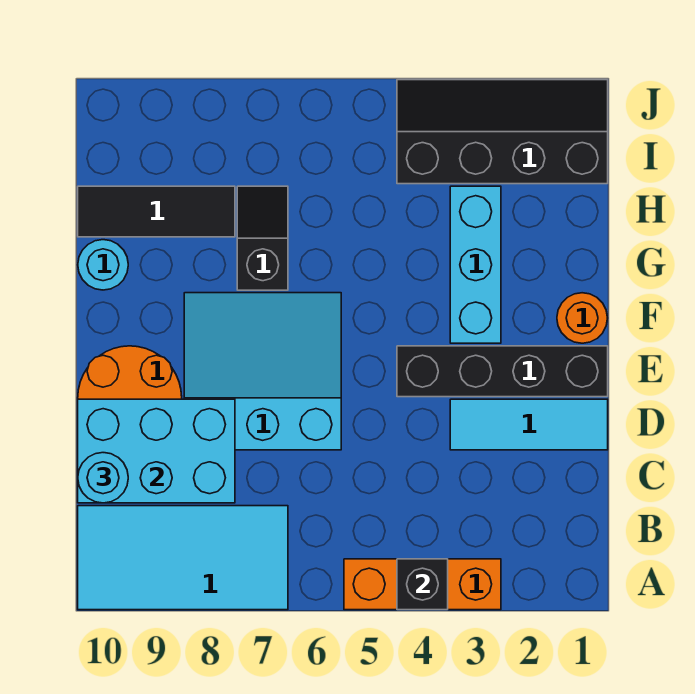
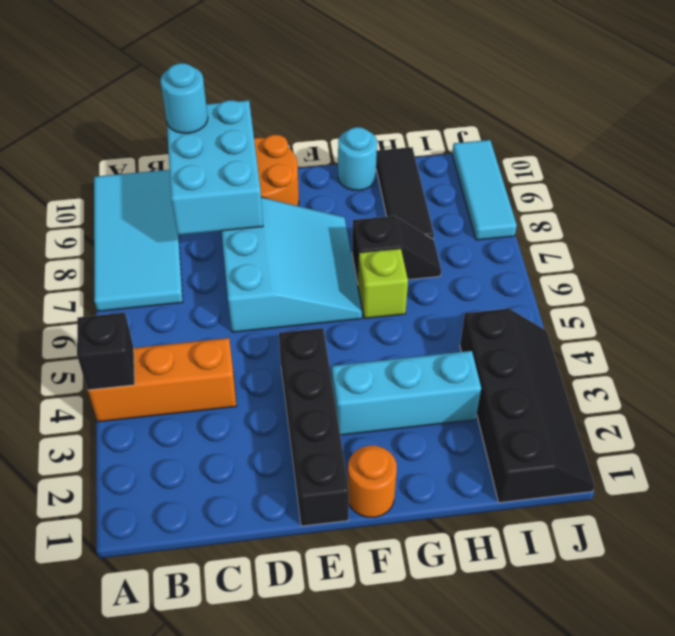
orange brick A3:A5 level 1 -> orange brick A4:C4 level 1
cyan tile D1:D3 level 1 -> cyan tile J8:J10 level 1
none -> lime brick G6 level 1

